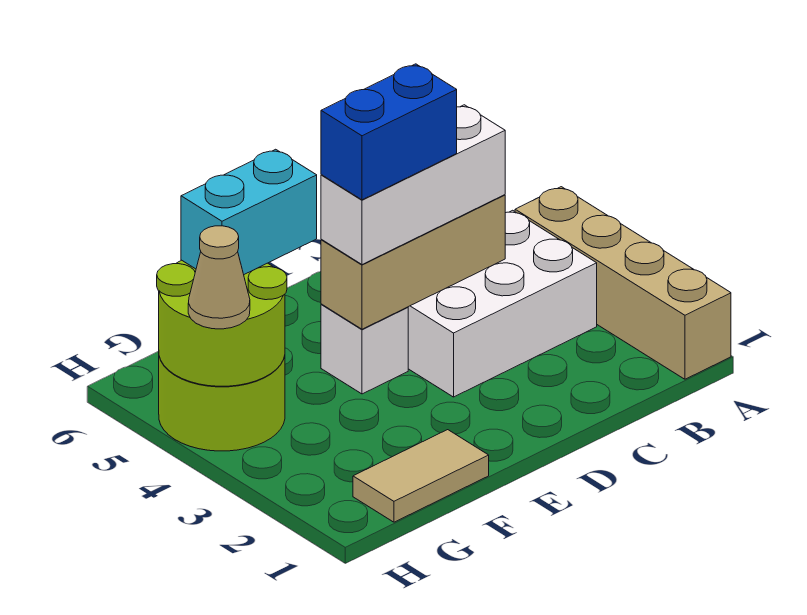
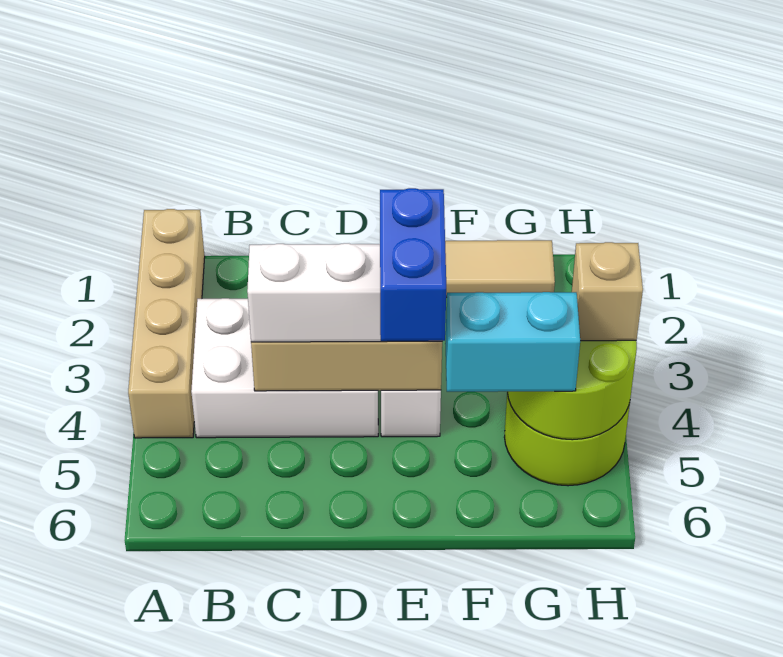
blue brick D4:E4 level 4 -> blue brick E4:E5 level 4
tan cone H4 level 3 -> tan brick H4 level 3

